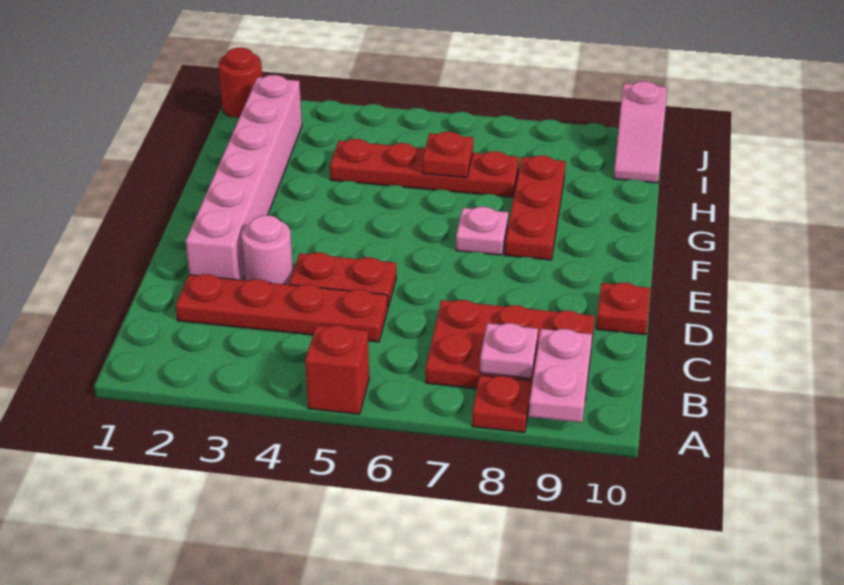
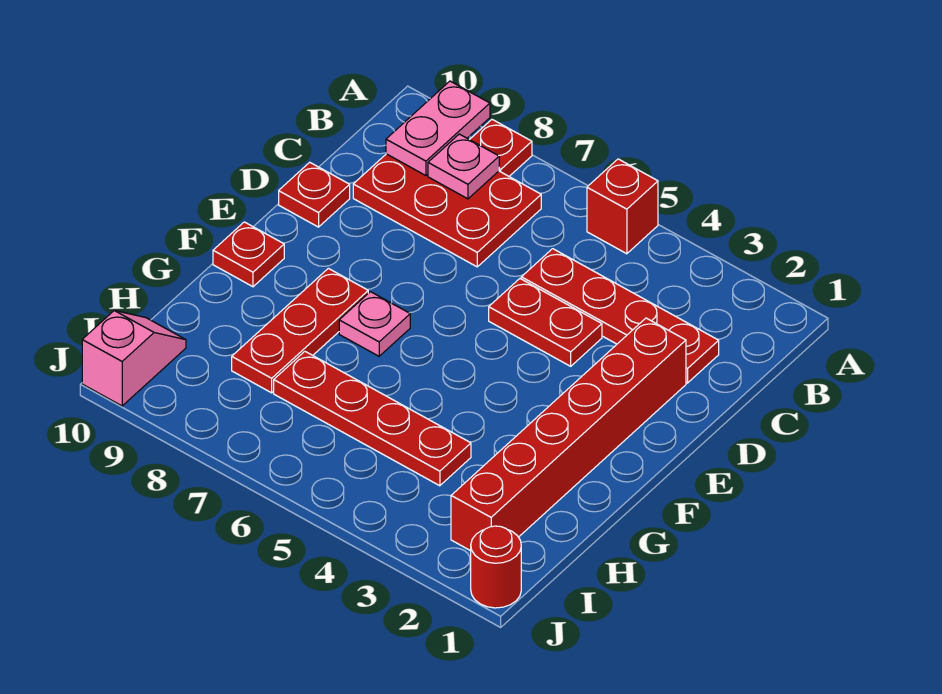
pink brick D2:I2 level 1 -> red brick D2:I2 level 1
pink round brick D3 level 1 -> none
red plate H6 level 2 -> red plate F10 level 1

